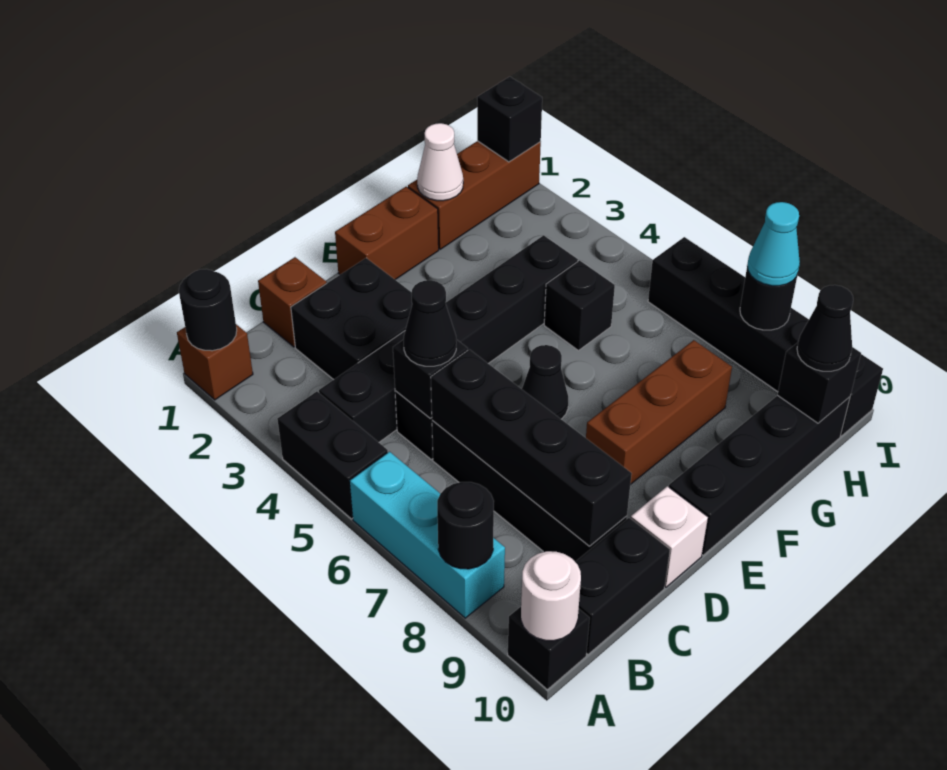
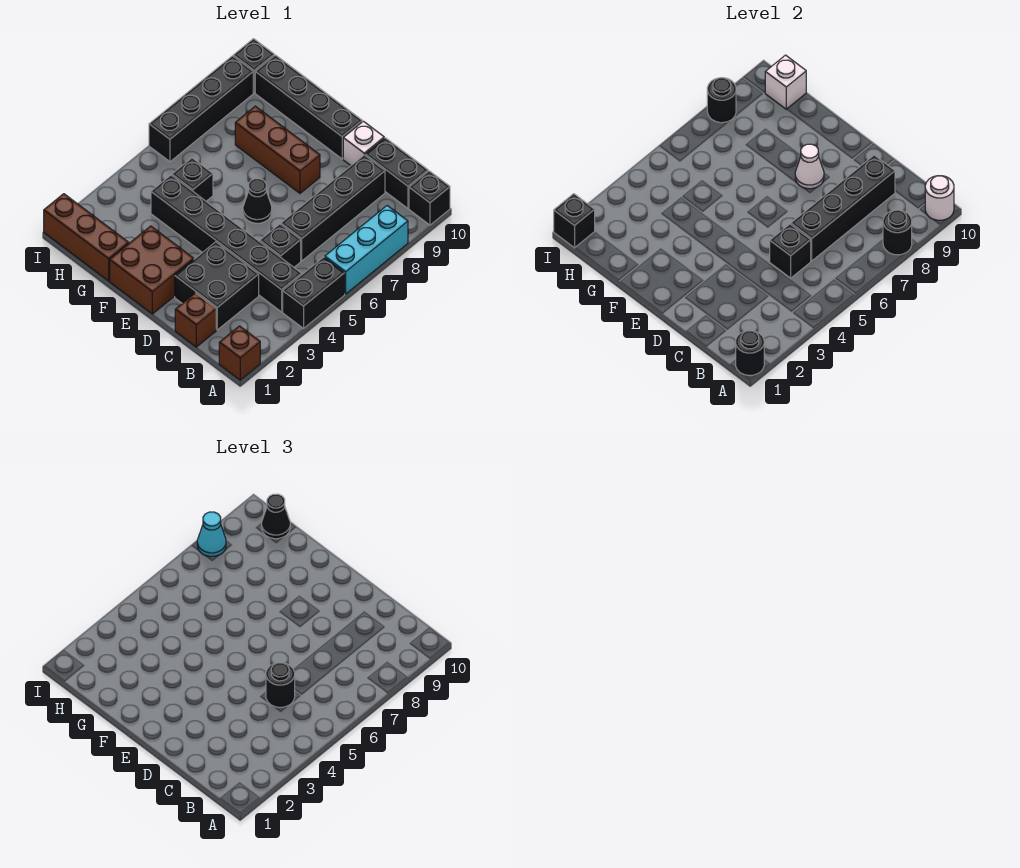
black cone C5 level 3 -> black round brick C5 level 3
brown brick E1:F1 level 1 -> brown brick E1:F2 level 1
white cone G1 level 2 -> white cone E8 level 2
black brick H10 level 2 -> white brick H10 level 2

